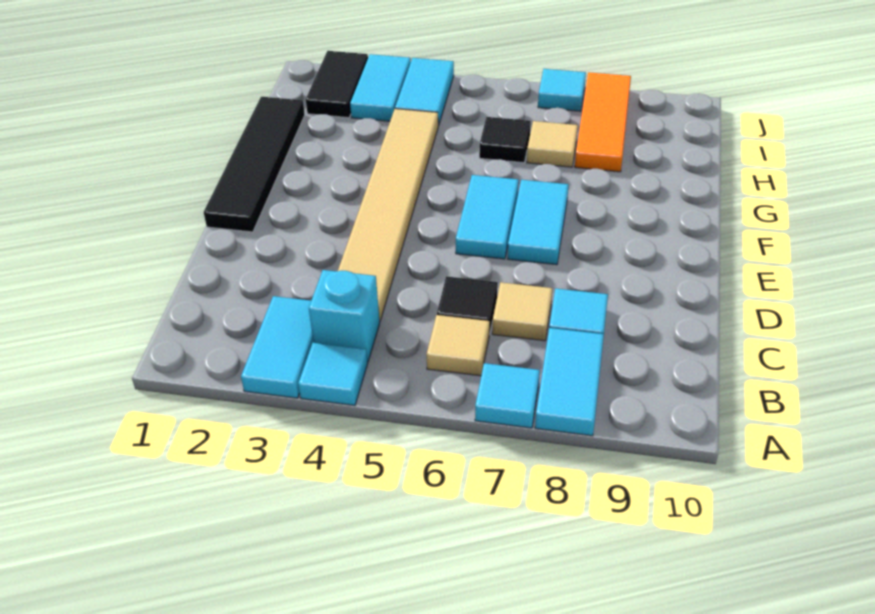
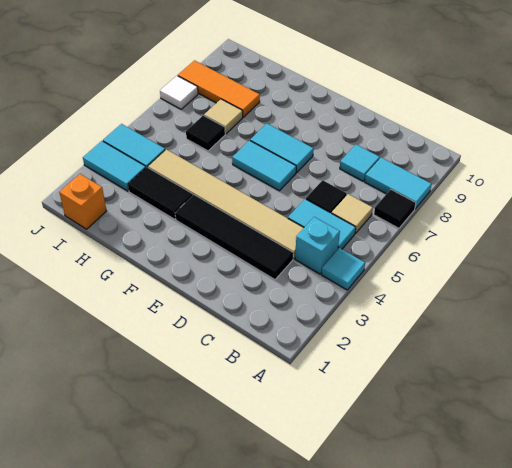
cyan tile A3:B3 level 1 -> cyan tile B5:C5 level 1
cyan tile A7 level 1 -> black tile A7 level 1
tan tile C7 level 1 -> none
black tile E1:H1 level 1 -> black tile C3:F3 level 1
none -> orange brick I1 level 1
black tile I2:J2 level 1 -> black tile G3:H3 level 1
cyan tile J7 level 1 -> white tile J7 level 1

